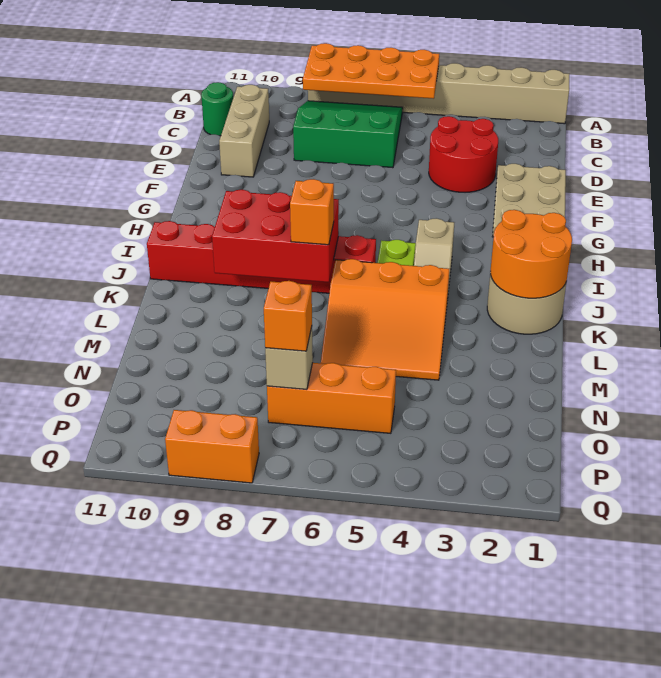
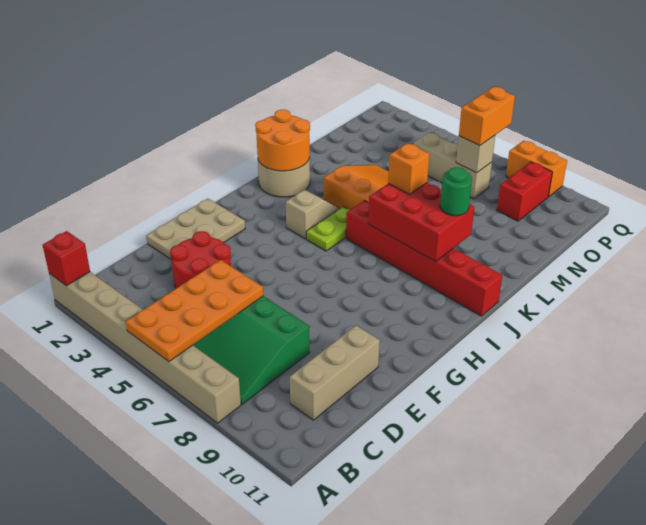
none -> red brick A1 level 2
orange plate A5:B8 level 2 -> orange plate A5:D6 level 2
green round brick C11 level 1 -> green round brick K9 level 3
orange brick O5:O7 level 1 -> tan brick O5:O7 level 1
orange brick O7 level 3 -> orange brick O7:P7 level 3
none -> red brick O9:P9 level 1

